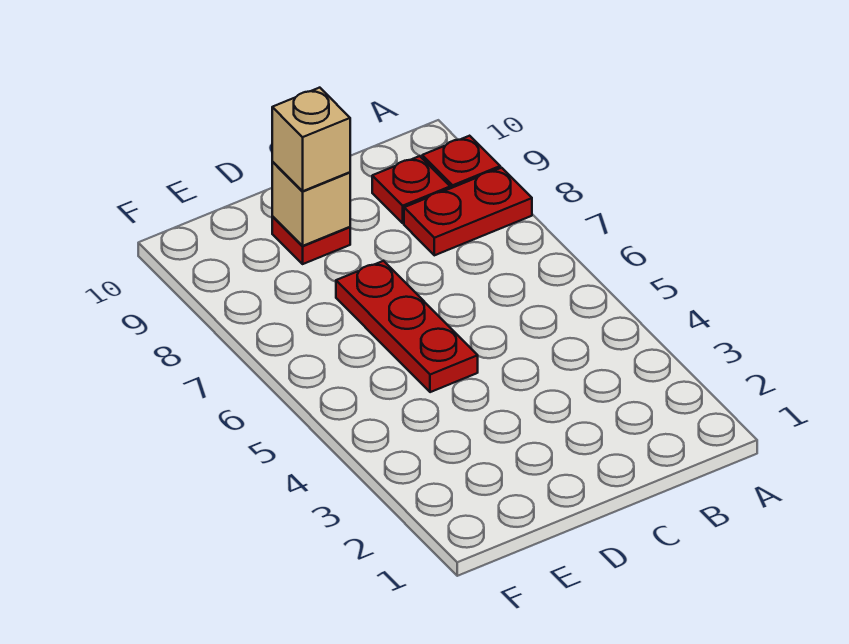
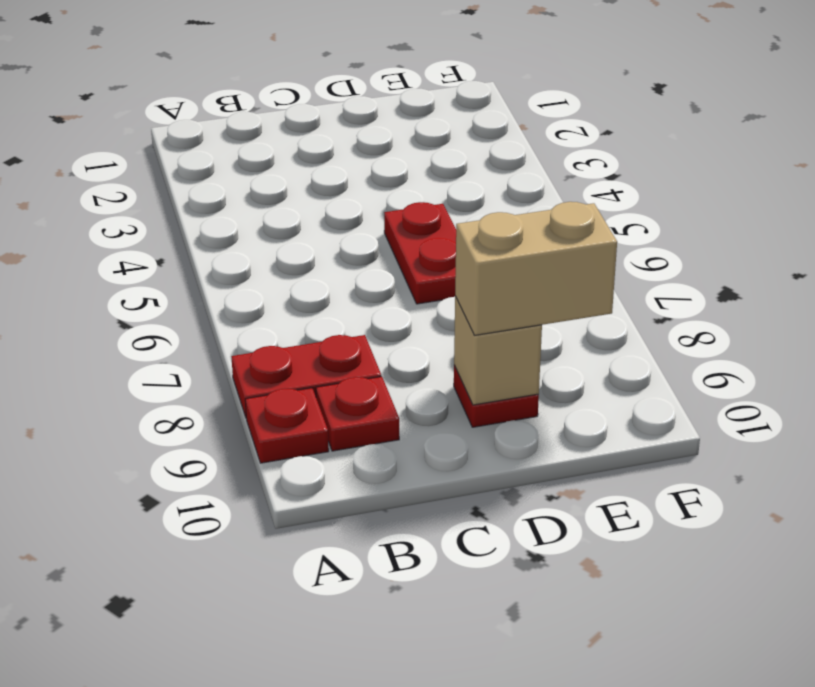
red plate D5:D7 level 1 -> red plate D5:D6 level 1
tan brick D9 level 3 -> tan brick D9:E9 level 3

